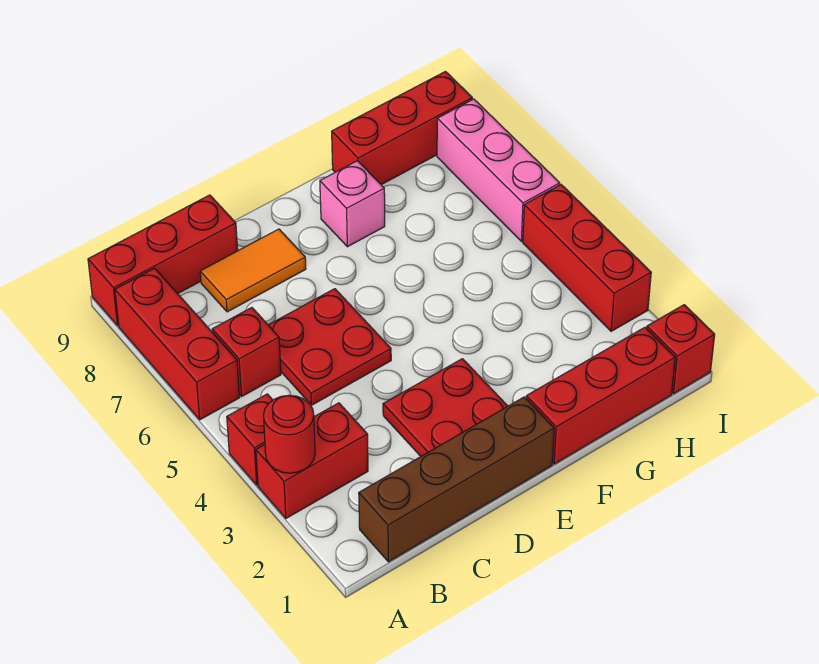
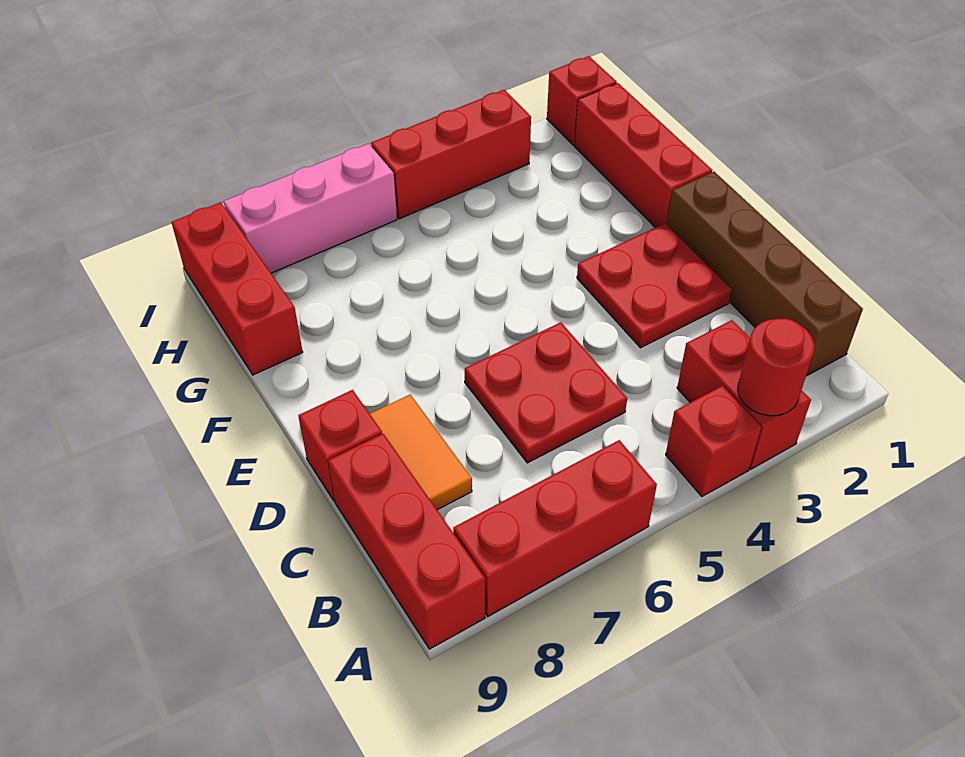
red brick B6 level 1 -> red brick D9 level 1
pink brick F8 level 1 -> none

